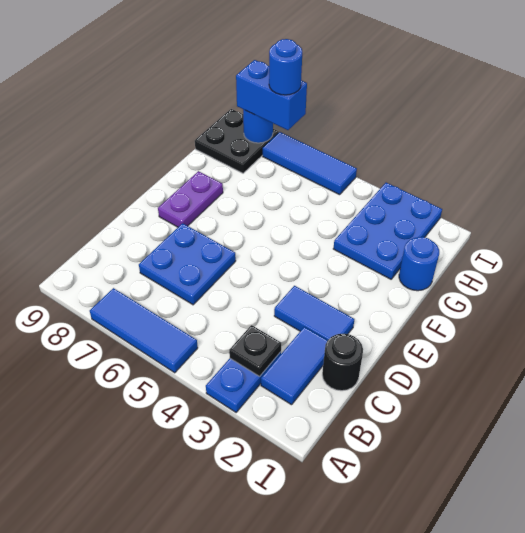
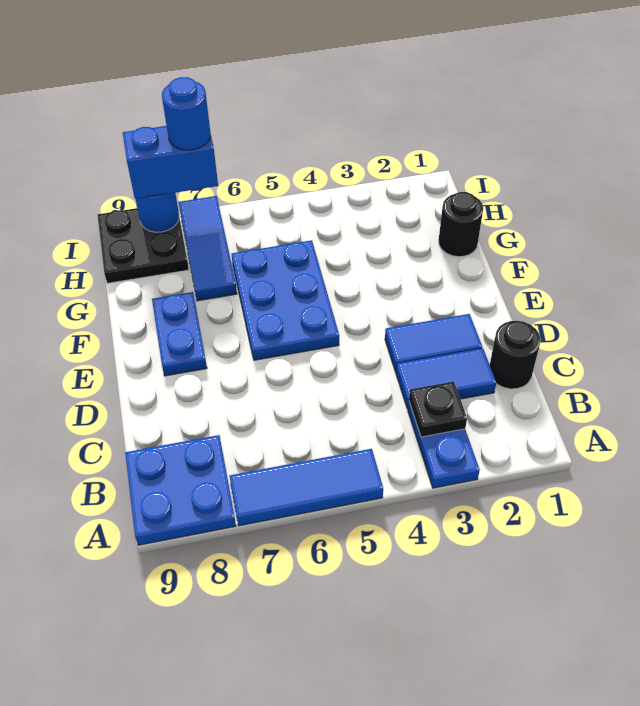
blue tile B2:C2 level 1 -> blue tile C2:C3 level 1
blue plate C6:D7 level 1 -> blue plate A8:B9 level 1
purple plate E8:F8 level 1 -> blue plate E8:F8 level 1
blue round brick G1 level 1 -> black round brick G1 level 1
blue plate G2:I3 level 1 -> blue plate E5:G6 level 1
blue tile I5:I7 level 1 -> blue tile G7:I7 level 1

